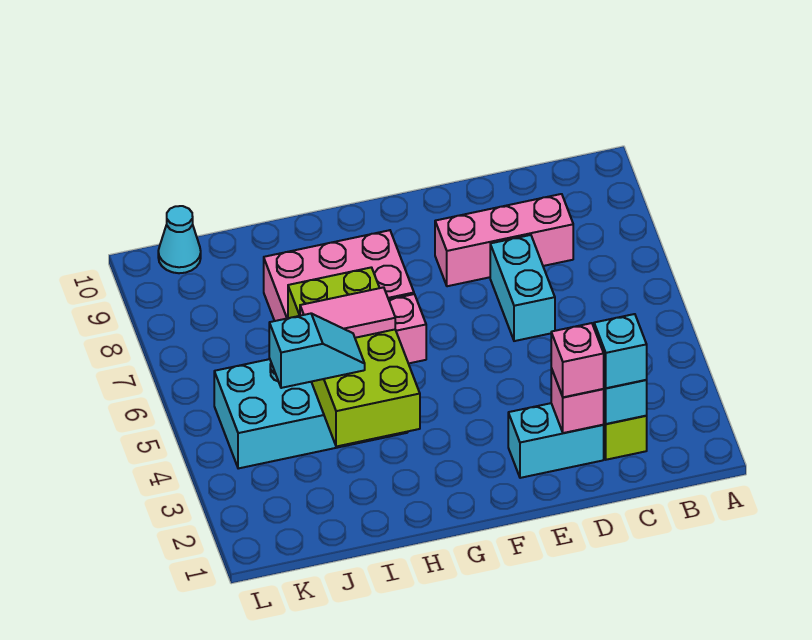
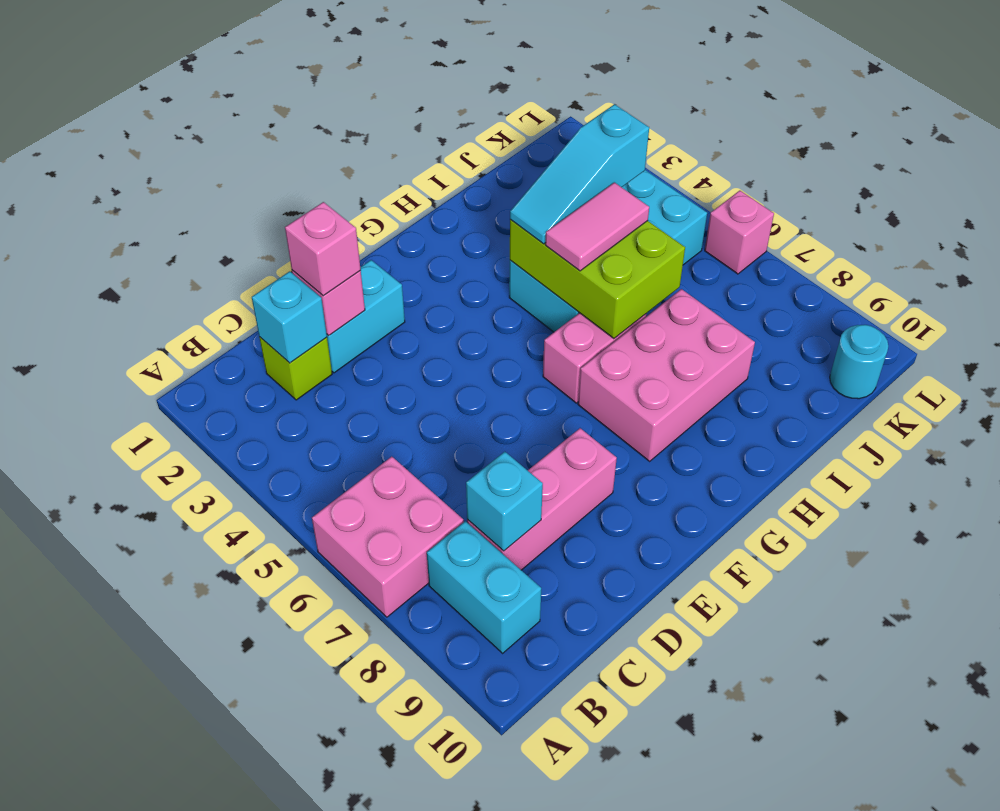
none -> pink brick A6:B7 level 1
cyan brick C2 level 3 -> cyan brick C8 level 2
cyan brick D6:D7 level 1 -> cyan brick B8:B9 level 1
lime brick H3:I6 level 2 -> lime brick H4:I6 level 2
cyan slope I4:J4 level 3 top J -> cyan slope H4:J4 level 3 top J
cyan cone K10 level 1 -> cyan round brick K10 level 1
none -> pink brick L6 level 1

